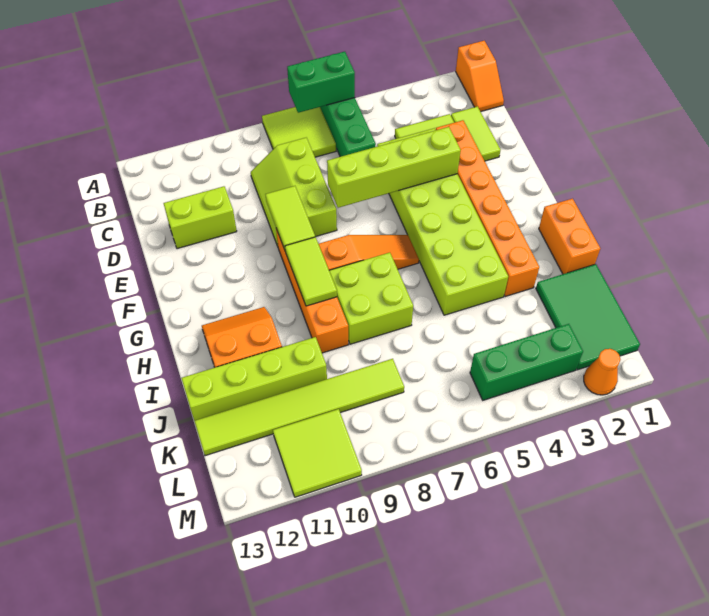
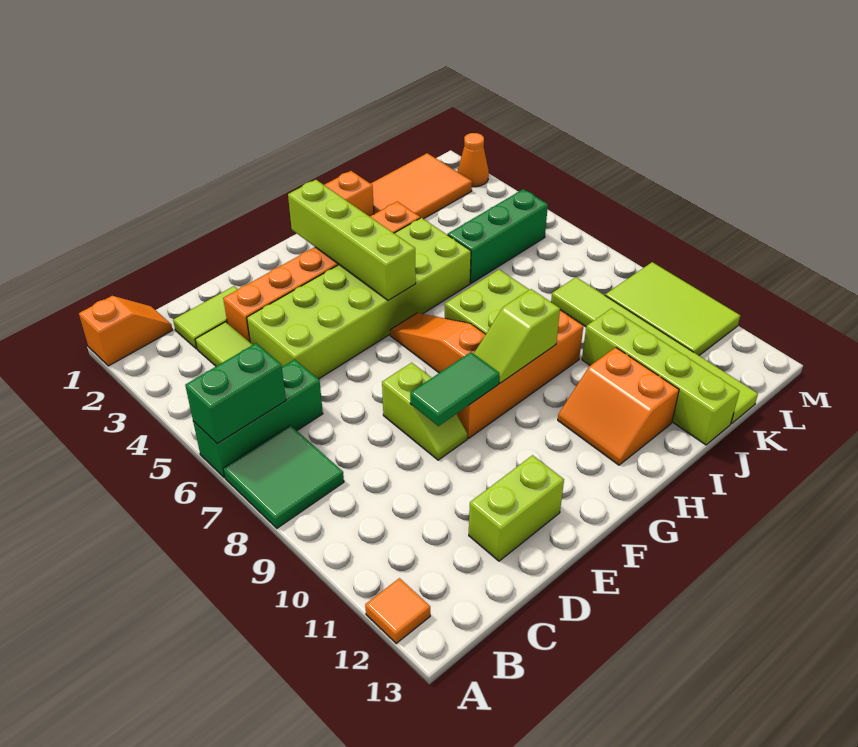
green brick A6:A7 level 2 -> green brick A6:B6 level 2
lime tile A7:B8 level 1 -> green tile A7:B8 level 1
none -> orange tile A12 level 1
lime slope C8:E9 level 1 top 8 -> lime slope E8:E9 level 1 top 8
lime brick D11:D12 level 1 -> lime brick D12:E12 level 1
lime brick E4:E7 level 2 -> lime brick G2:G5 level 2
lime tile E9:F9 level 2 -> green tile E9:F9 level 2
lime tile G9:H9 level 2 -> lime slope G9:H9 level 2 top H
green tile J1:L2 level 1 -> orange tile J1:L2 level 1
green brick L3:L5 level 1 -> green brick J5:L5 level 1
lime tile L10:M11 level 1 -> lime tile L9:M11 level 1

